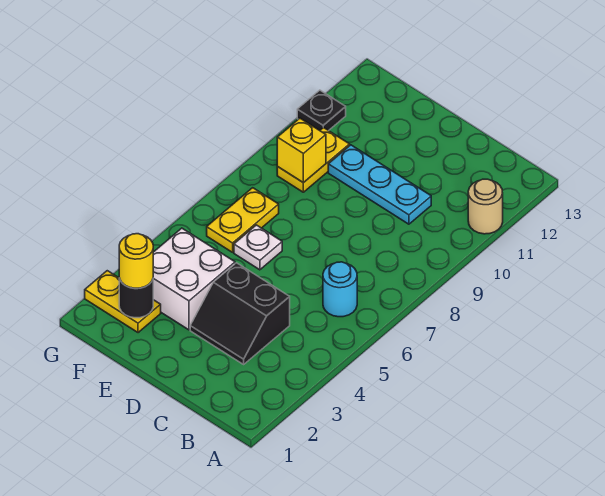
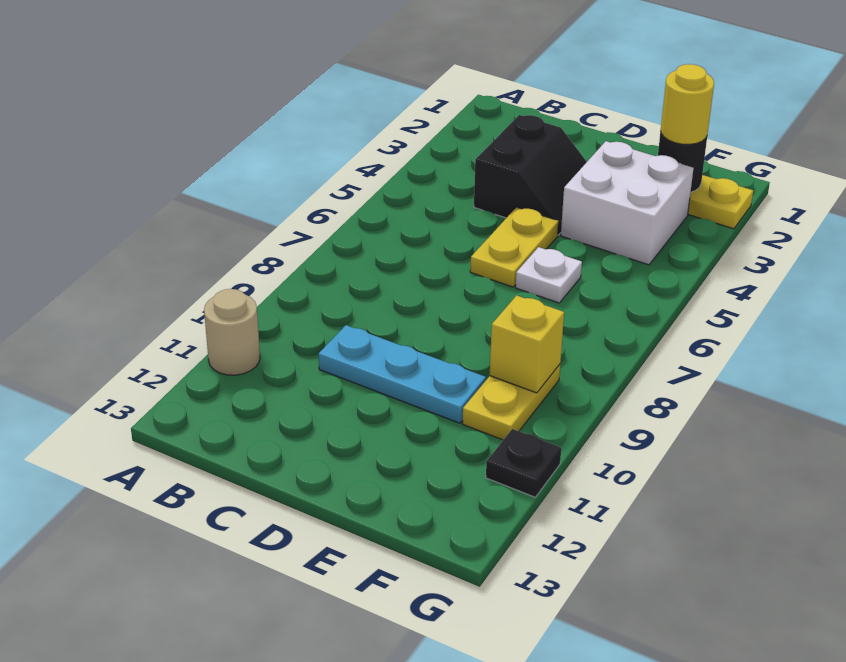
cyan round brick B6 level 1 -> none
black slope C3:D4 level 1 top 4 -> black slope C3:D4 level 1 top C
yellow plate F6:F7 level 1 -> yellow plate D5:D6 level 1

